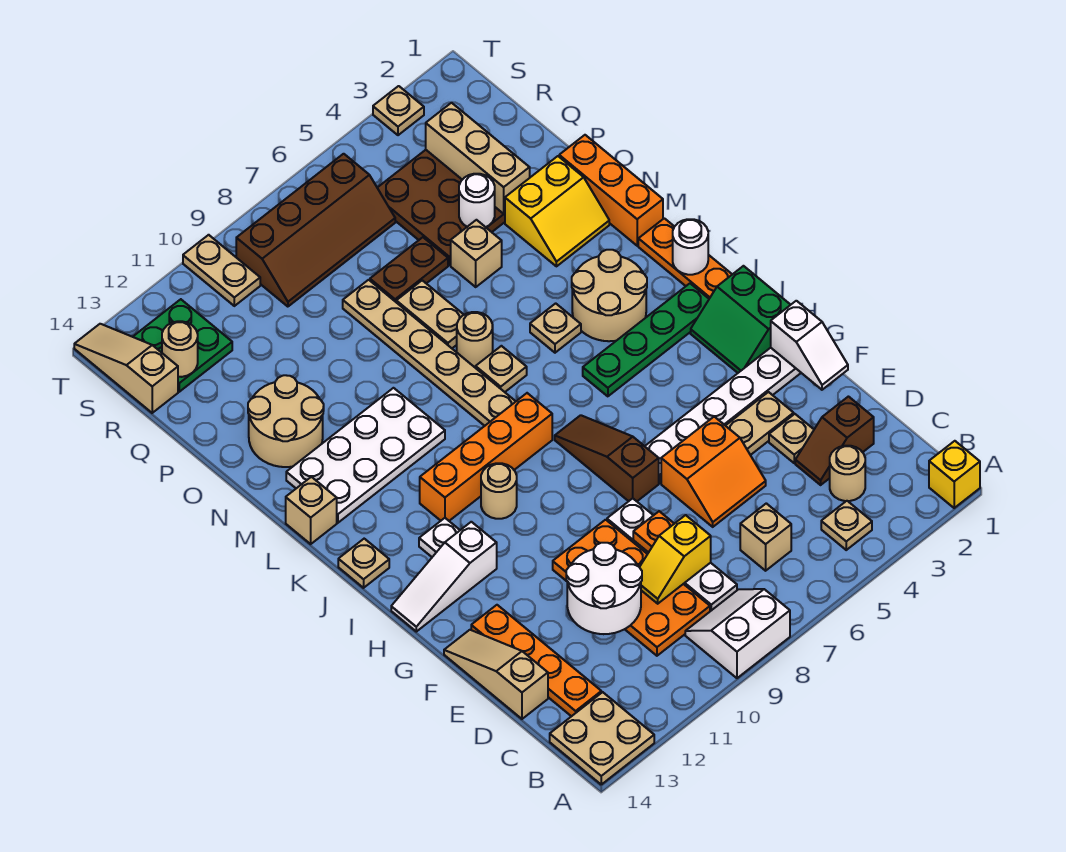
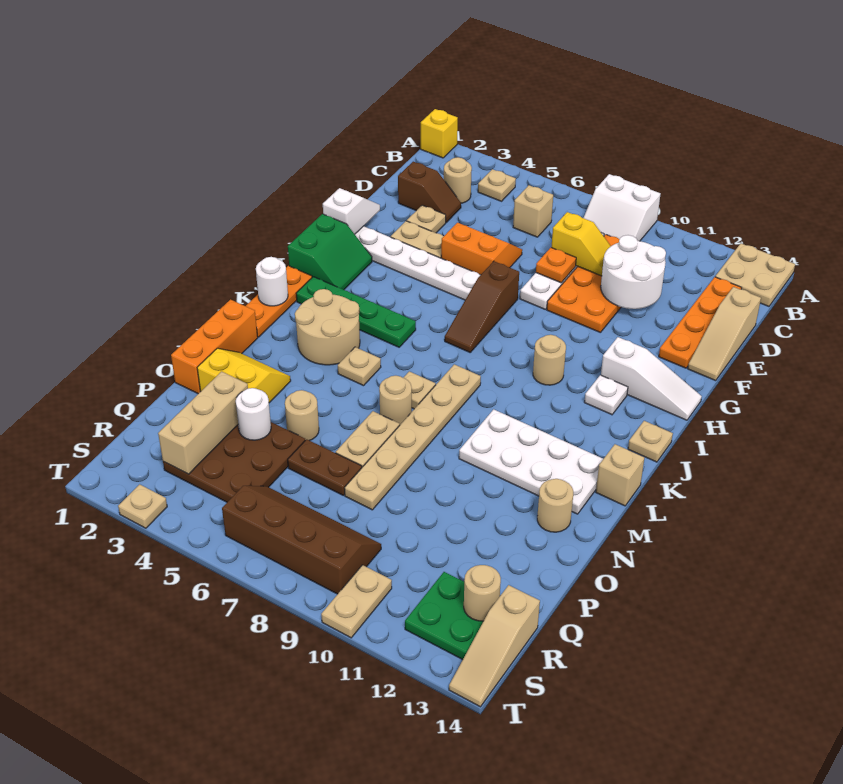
orange brick J8:J11 level 1 -> none
tan round brick N12:O13 level 1 -> tan round brick N13 level 1
tan brick O5 level 1 -> tan round brick O5 level 1

